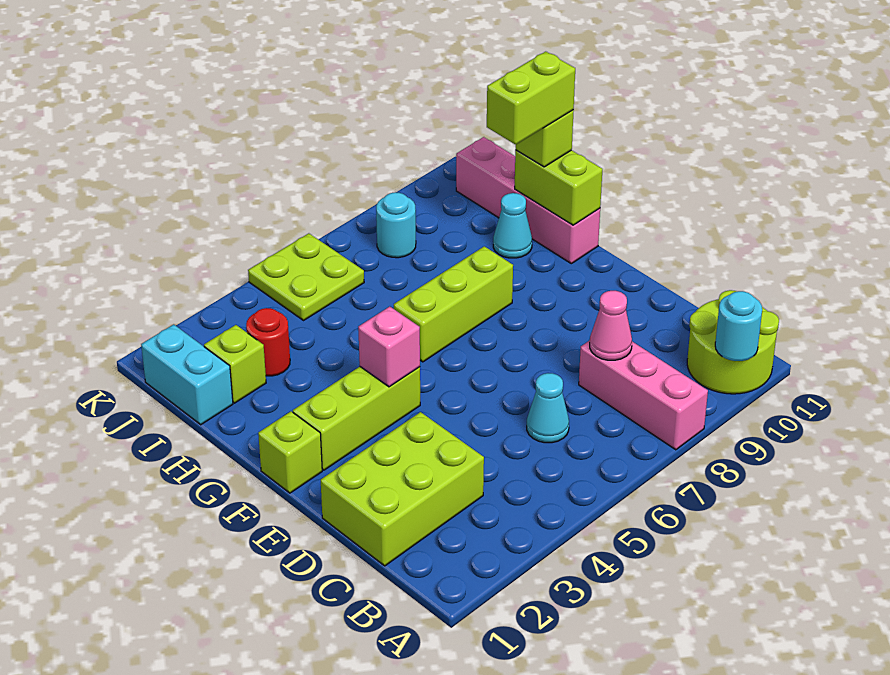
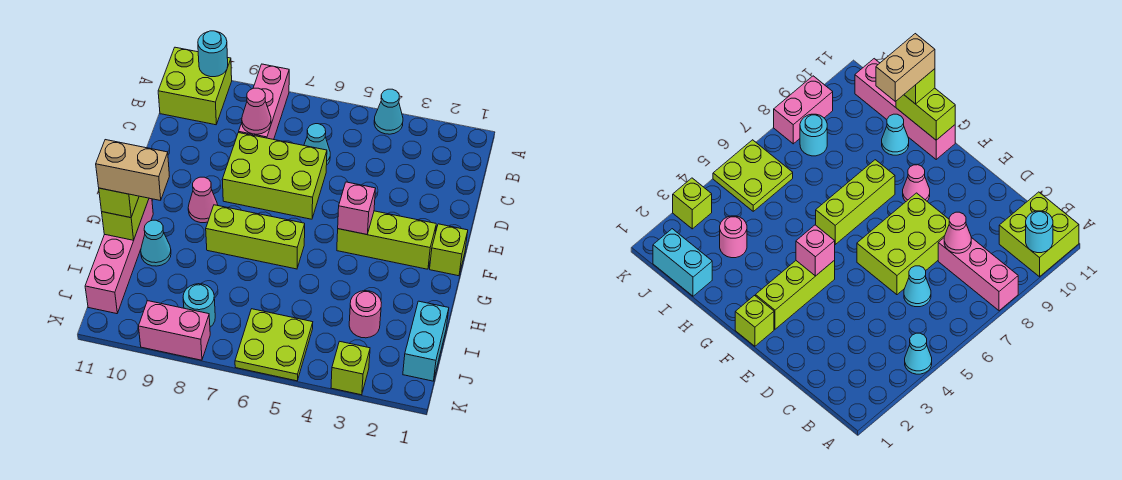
none -> cyan cone A4 level 1
lime round brick A10:B11 level 1 -> lime brick A10:B11 level 1
lime brick C1:D3 level 1 -> lime brick D6:E8 level 1
none -> pink cone F9 level 1
lime brick H10:H11 level 4 -> tan brick H10:H11 level 4
lime brick I2 level 1 -> lime brick K3 level 1
red round brick I3 level 1 -> pink round brick I3 level 1
none -> pink brick K8:K9 level 1

